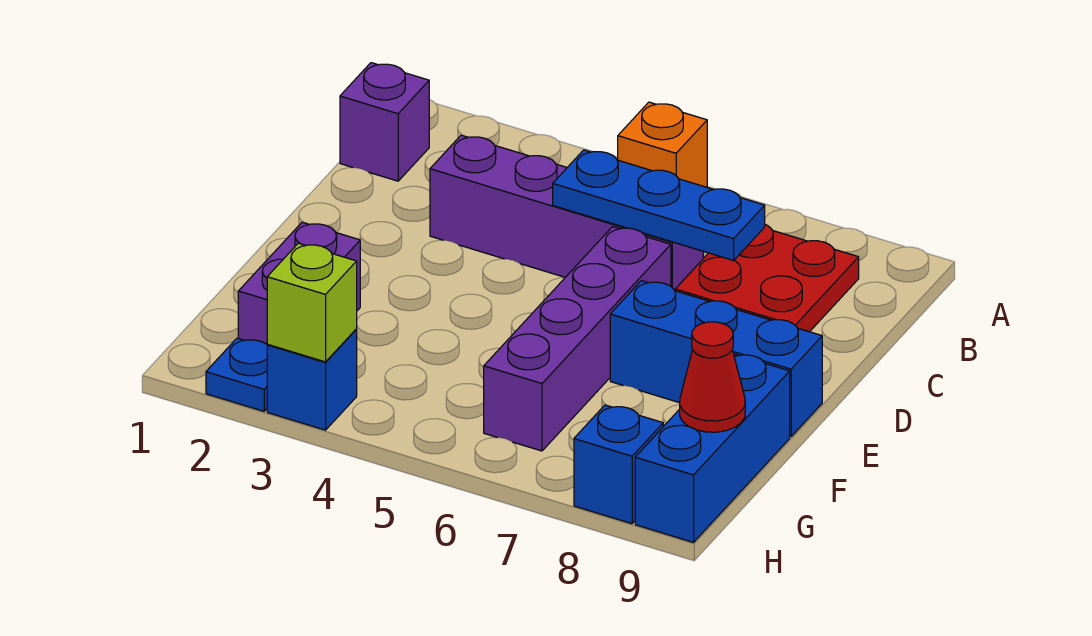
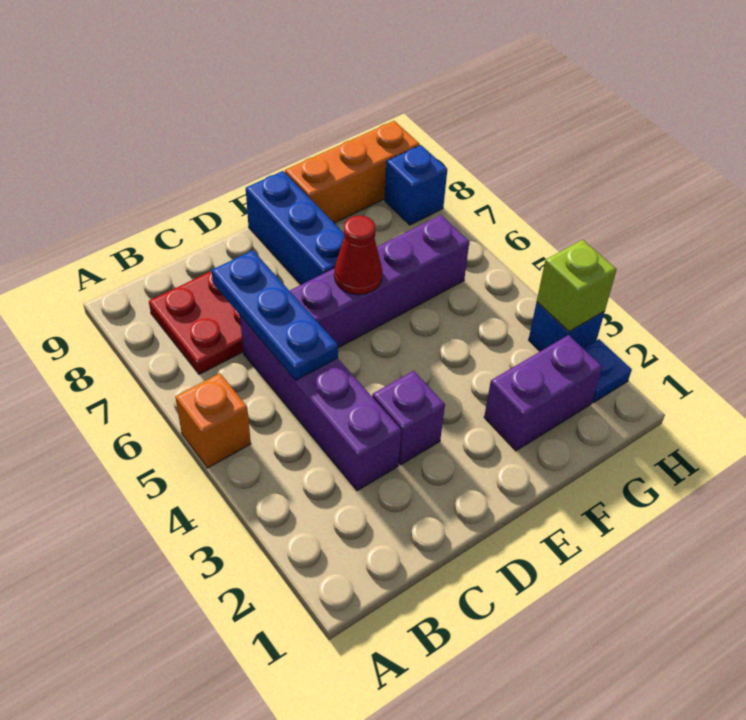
purple brick B1 level 1 -> purple brick D3 level 1
blue brick F9:H9 level 1 -> orange brick F9:H9 level 1
red cone G9 level 2 -> red cone E6 level 2

